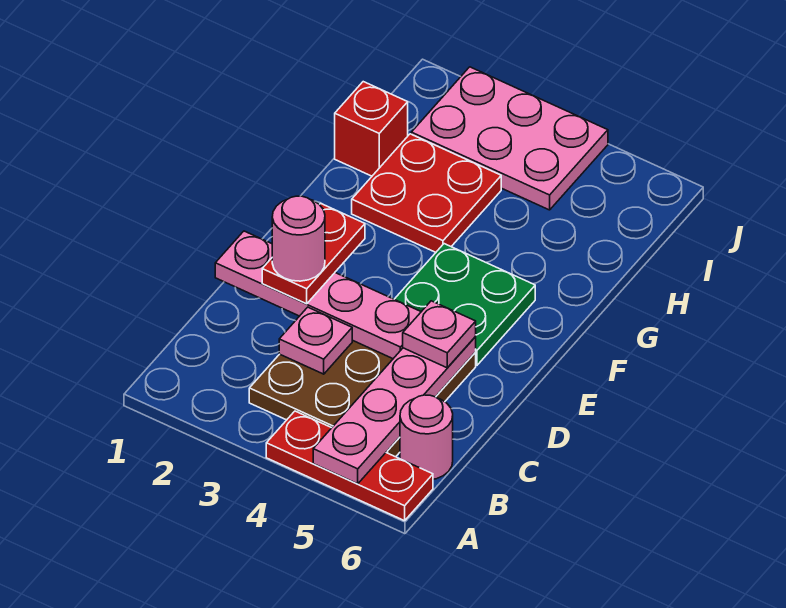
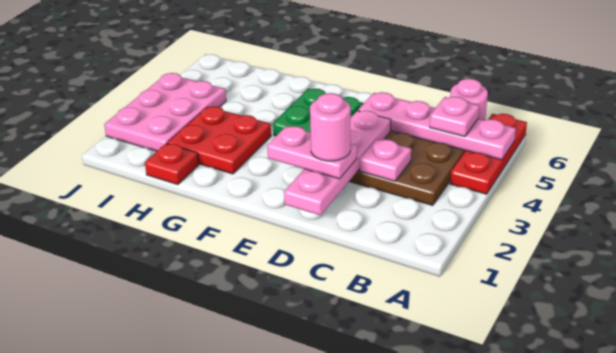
red plate D2:E2 level 3 -> pink plate D2:E2 level 3
pink plate D5 level 3 -> pink plate B5 level 3
red brick H1 level 1 -> red plate H1 level 1

